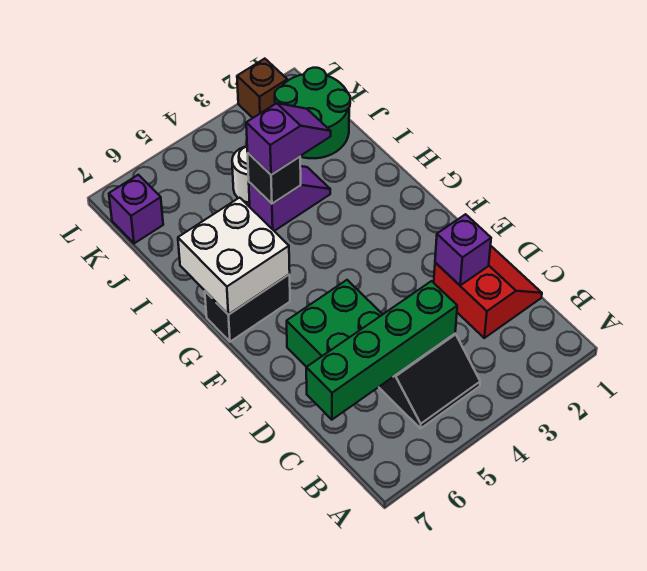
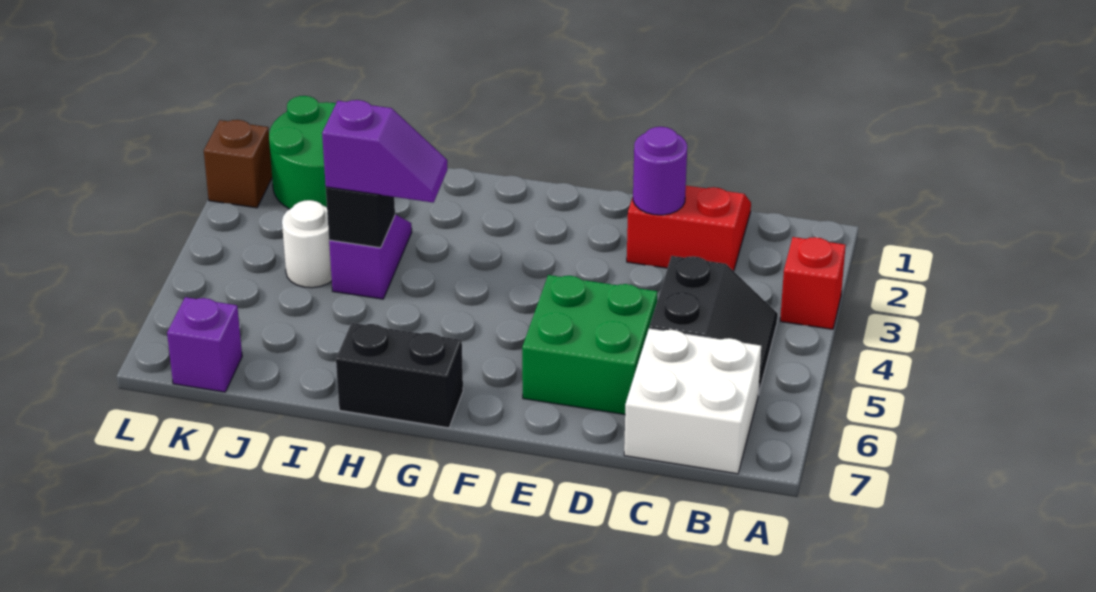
none -> red brick A3 level 1
green brick C4:C7 level 2 -> none
purple brick D2 level 2 -> purple round brick D2 level 2
black brick G6:G7 level 1 -> black brick G7:H7 level 1
white brick G6:H7 level 2 -> white brick B6:C7 level 1
purple slope I3:I4 level 3 top 4 -> purple slope H4:I4 level 3 top I

